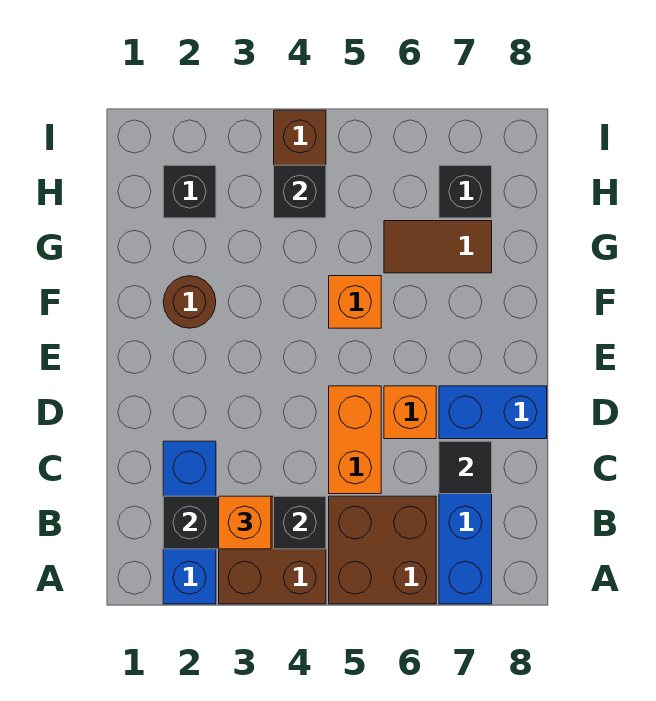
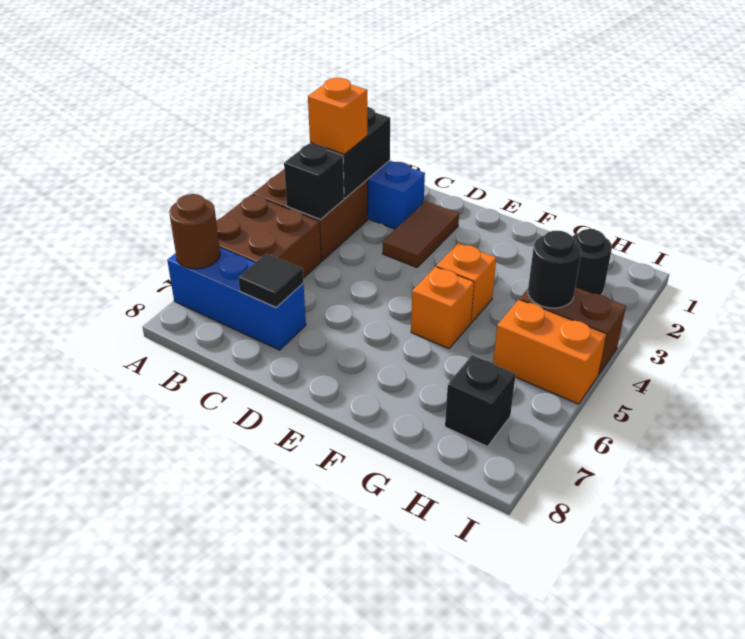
orange brick C5:D5 level 1 -> orange brick H5:I5 level 1
orange brick D6 level 1 -> orange brick F4 level 1
blue brick D7:D8 level 1 -> none
brown round brick F2 level 1 -> brown round brick A7 level 2
brown tile G6:G7 level 1 -> brown tile D2:D3 level 1
black brick H2 level 1 -> black round brick H2 level 1
black brick H4 level 2 -> black round brick H4 level 2

